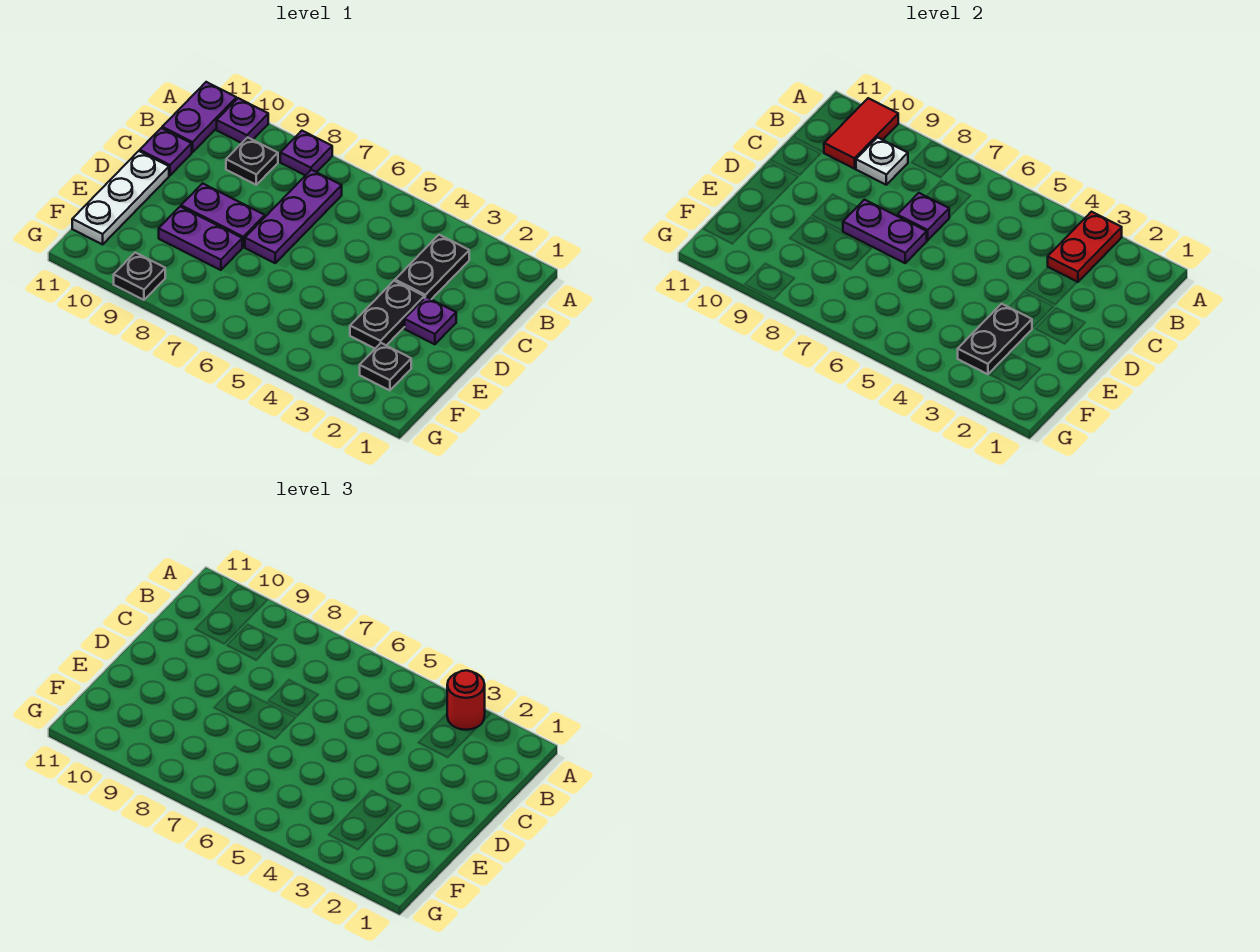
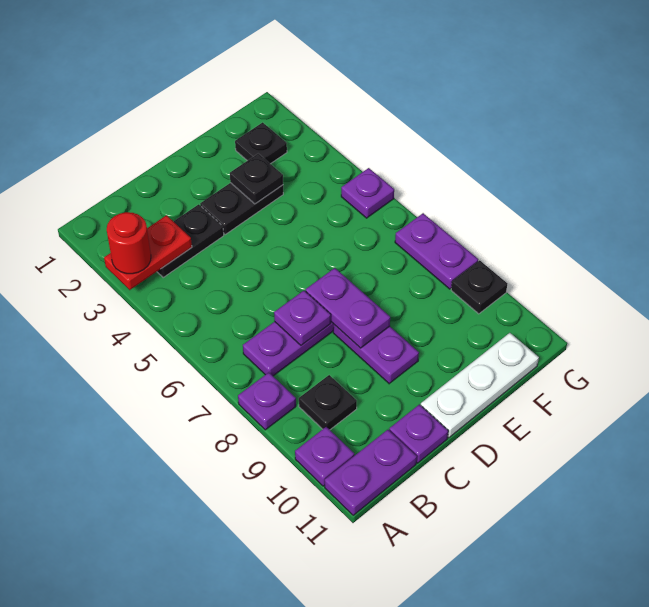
red tile A10:B10 level 2 -> none
white plate B9 level 2 -> none
purple plate D2 level 1 -> purple plate G5 level 1
black plate E3:F3 level 2 -> black plate E3 level 2
purple plate E8:E9 level 1 -> purple plate G7:G8 level 1

